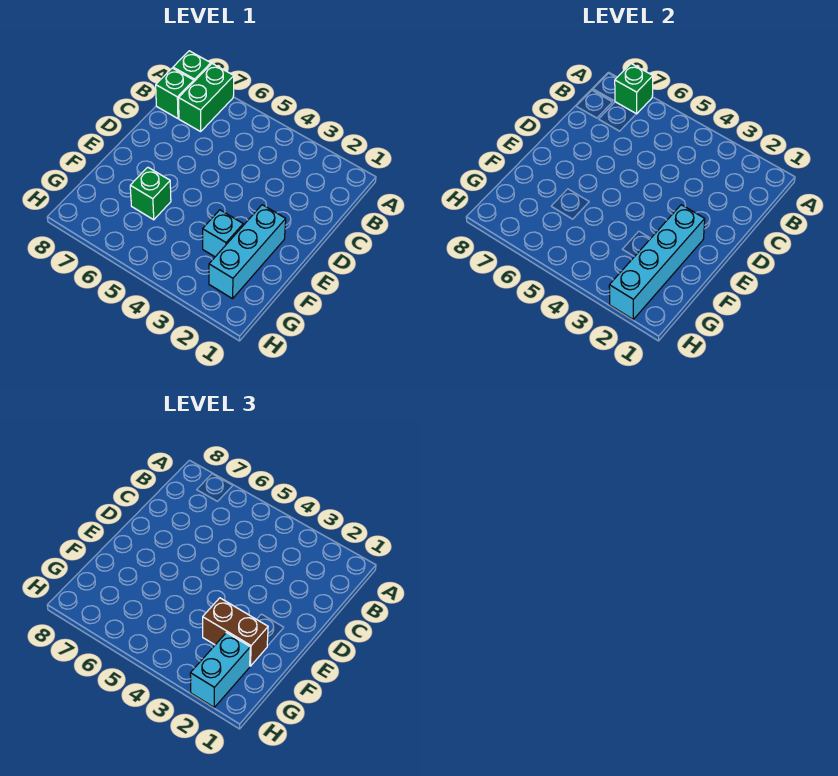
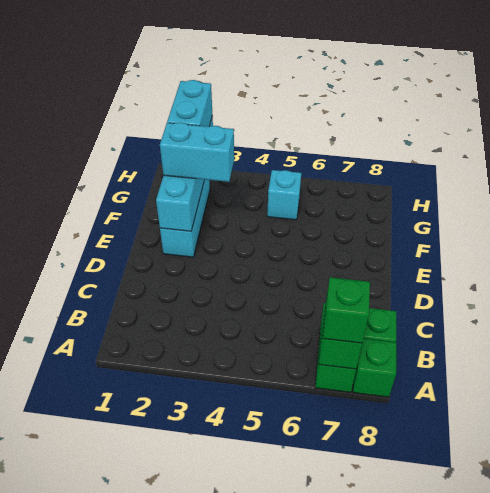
brown brick F2:F3 level 3 -> cyan brick F2:F3 level 3
cyan brick F3 level 1 -> cyan brick G5 level 1
green brick F6 level 1 -> green brick A7 level 3

